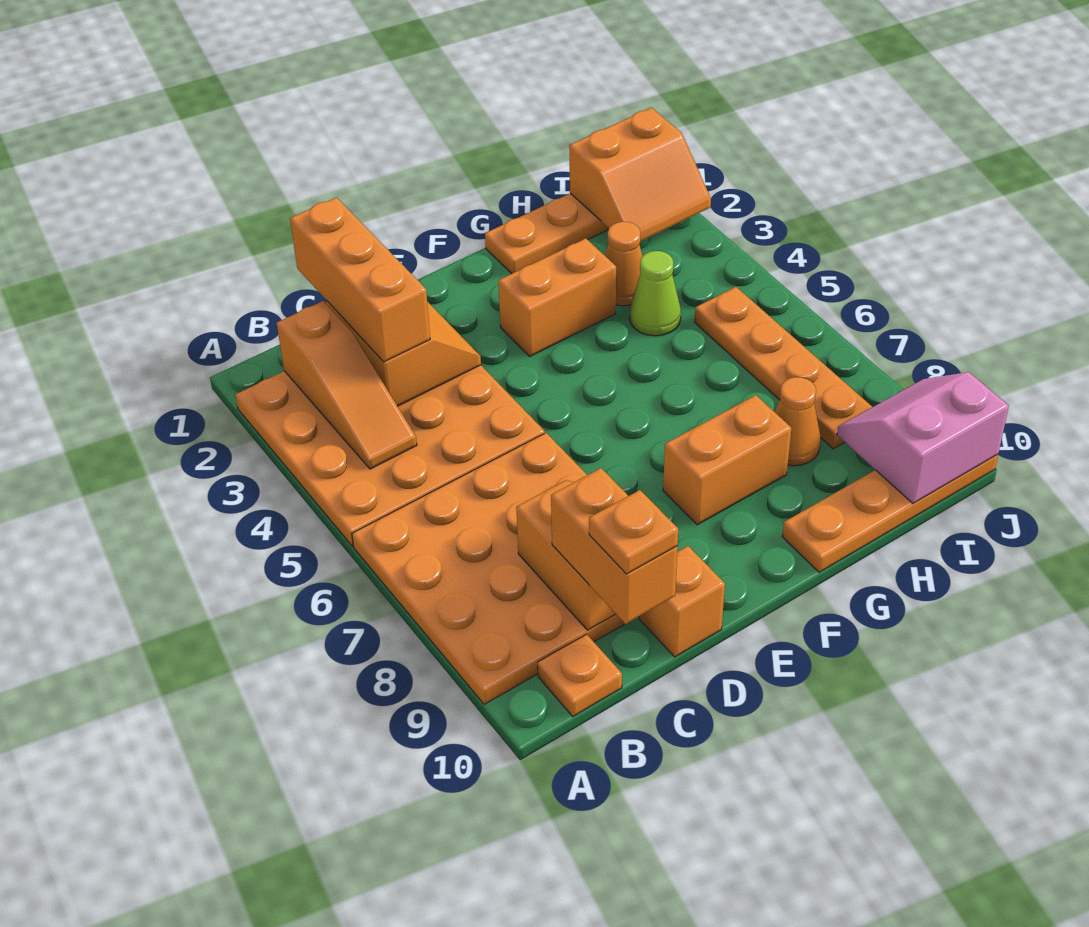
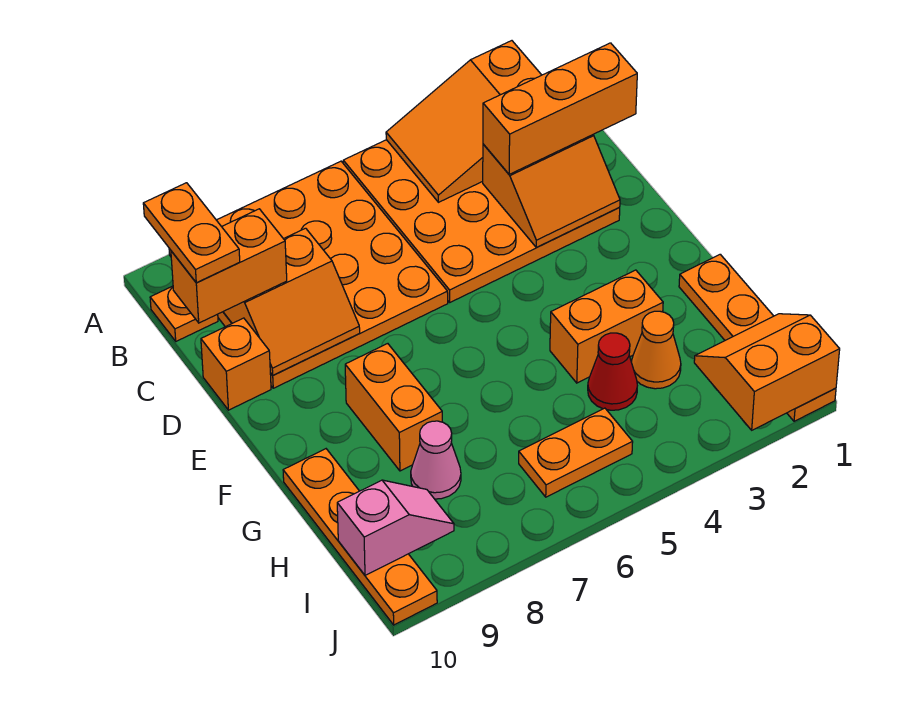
orange slope B2:B4 level 2 top 2 -> orange slope A2:B4 level 2 top 2
orange plate C10 level 4 -> orange plate B10:C10 level 4
orange brick F3:G3 level 1 -> orange brick G3:G4 level 1
lime cone H4 level 1 -> red cone H4 level 1
orange cone H8 level 1 -> pink cone H8 level 1
orange slope I1:J2 level 2 top 1 -> orange slope I1:J2 level 2 top J
orange plate I5:I8 level 1 -> orange plate I5:I6 level 1
pink slope I9:J10 level 2 top 10 -> pink slope I9:I10 level 2 top 10

